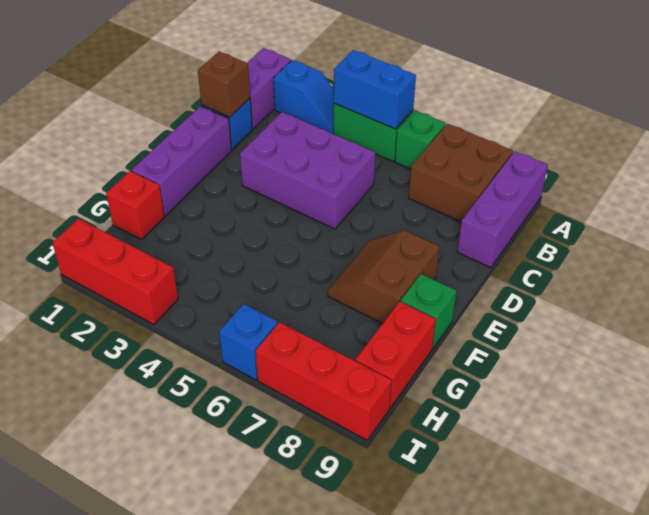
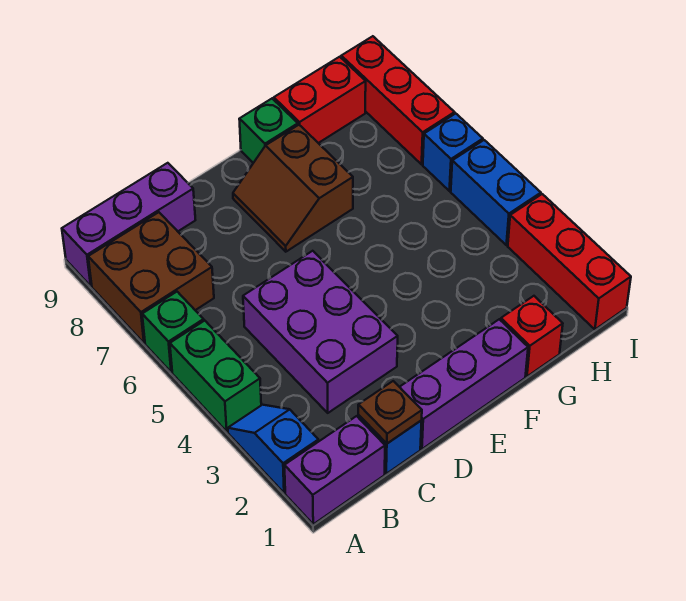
blue brick A4:A5 level 2 -> blue brick I4:I5 level 1
brown brick C1 level 2 -> brown plate C1 level 2
brown slope E7:F8 level 1 top 8 -> brown slope E7:F8 level 1 top F

